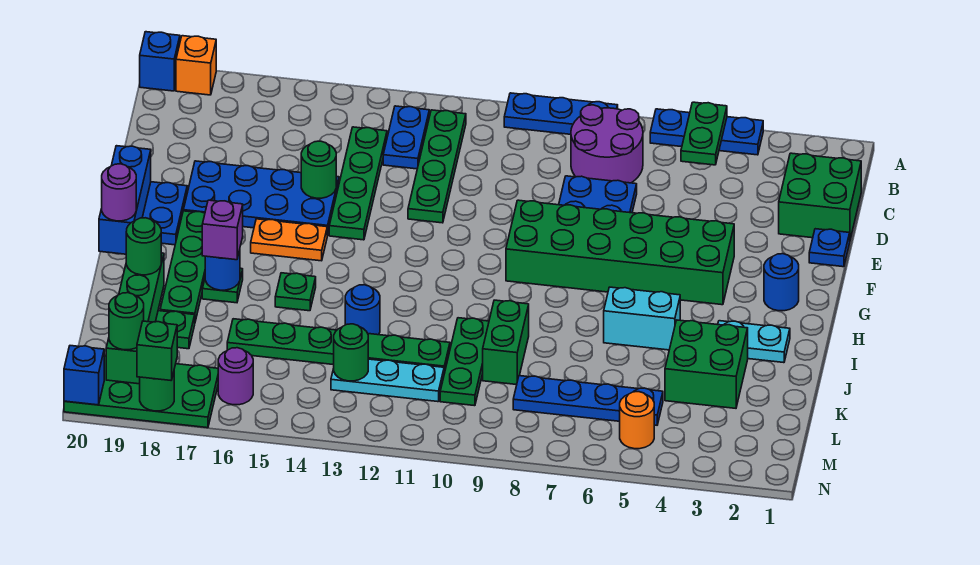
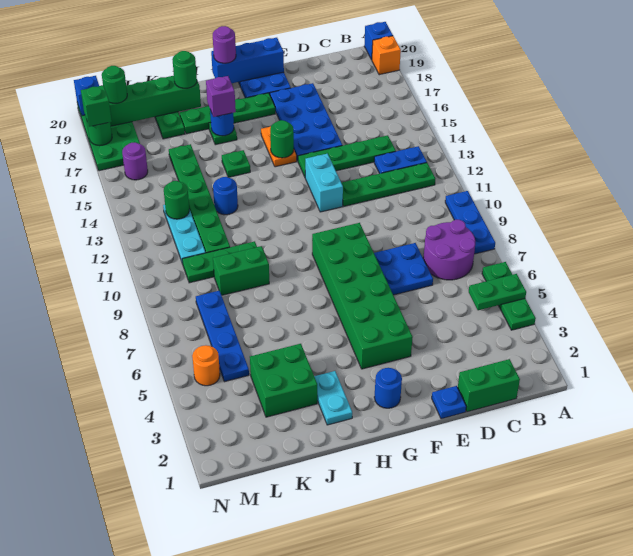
blue plate A4:A6 level 1 -> green plate A4:A6 level 1
green brick C1:D2 level 1 -> green brick C1:D1 level 1
green round brick E15 level 2 -> green round brick G15 level 2
cyan brick I5:I6 level 1 -> cyan brick F12:F13 level 1

